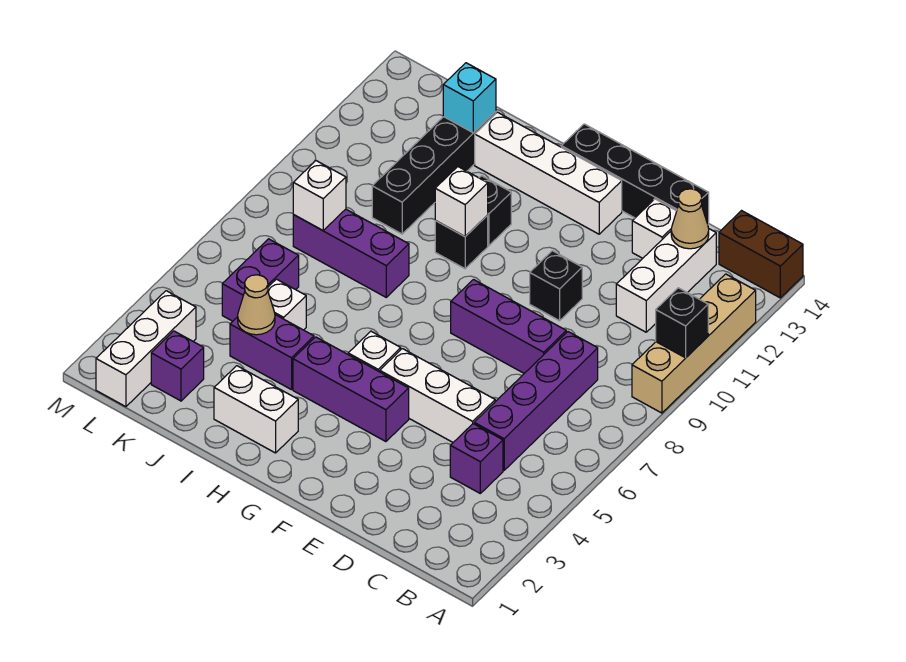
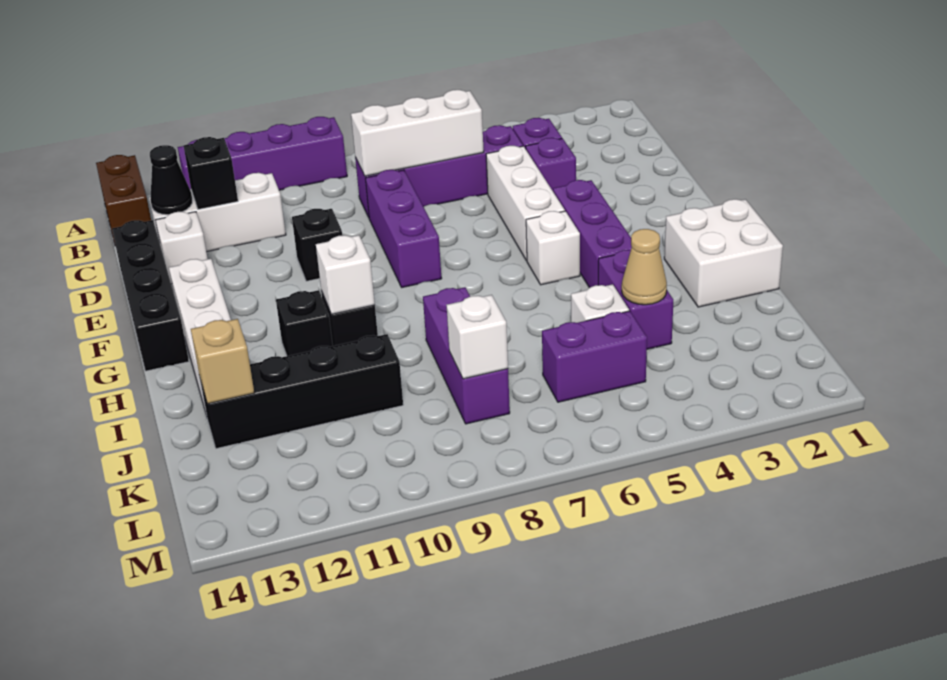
tan brick A9:A12 level 1 -> purple brick A9:A12 level 1
black brick A10 level 2 -> black brick C12 level 2
tan cone C13 level 2 -> black cone C13 level 2
white brick H2:I2 level 1 -> white brick H1:I2 level 1
cyan brick J13 level 2 -> tan brick J13 level 2
purple brick K2 level 1 -> purple brick D4 level 1
white brick L1:L3 level 1 -> white brick C6:C8 level 2

